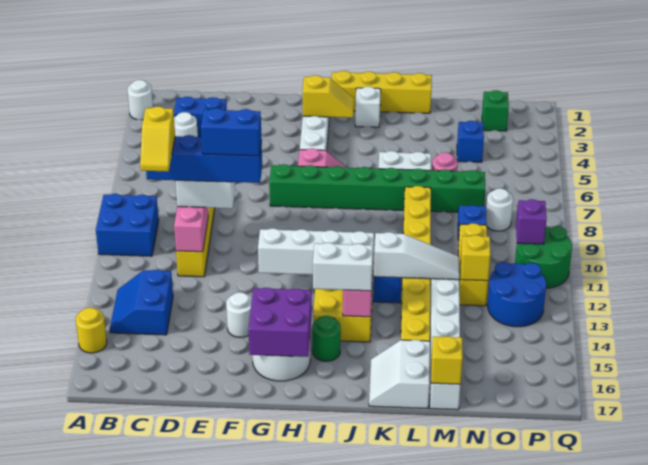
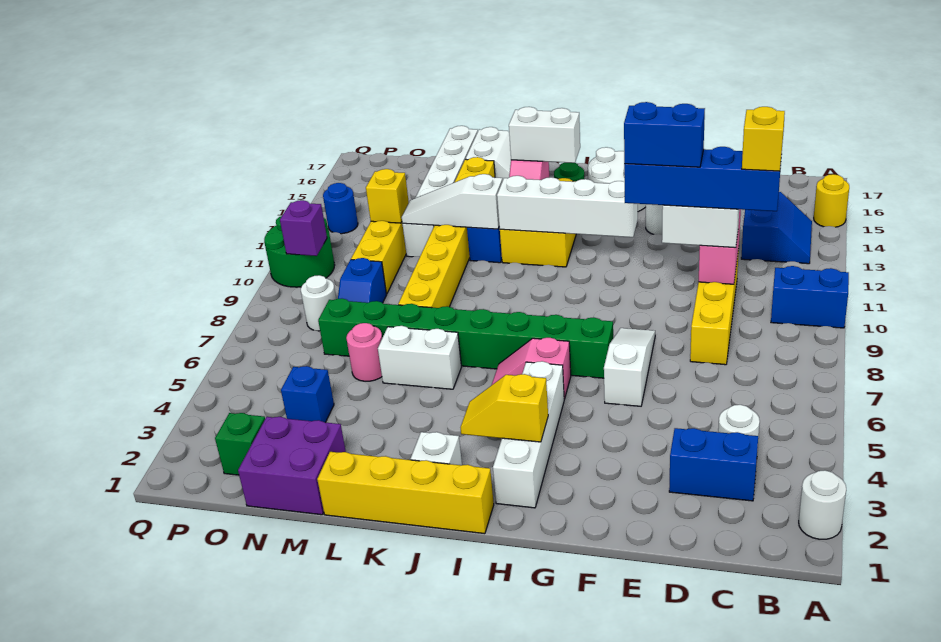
blue brick A9:B10 level 1 -> blue brick A10:B10 level 1
none -> white slope F6:F8 level 1 top 6
purple brick G15:H16 level 2 -> purple brick M1:N2 level 1
yellow brick M17 level 2 -> none
blue round brick O12:P13 level 1 -> blue round brick P13 level 1

